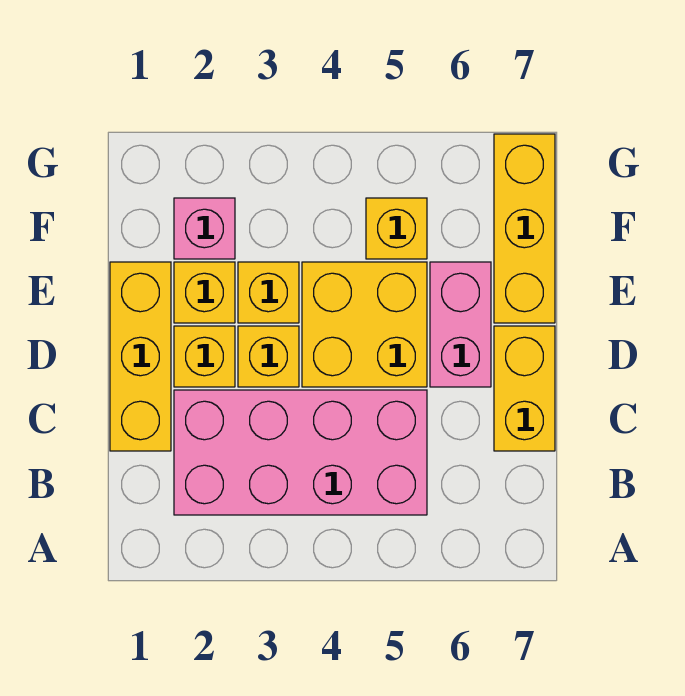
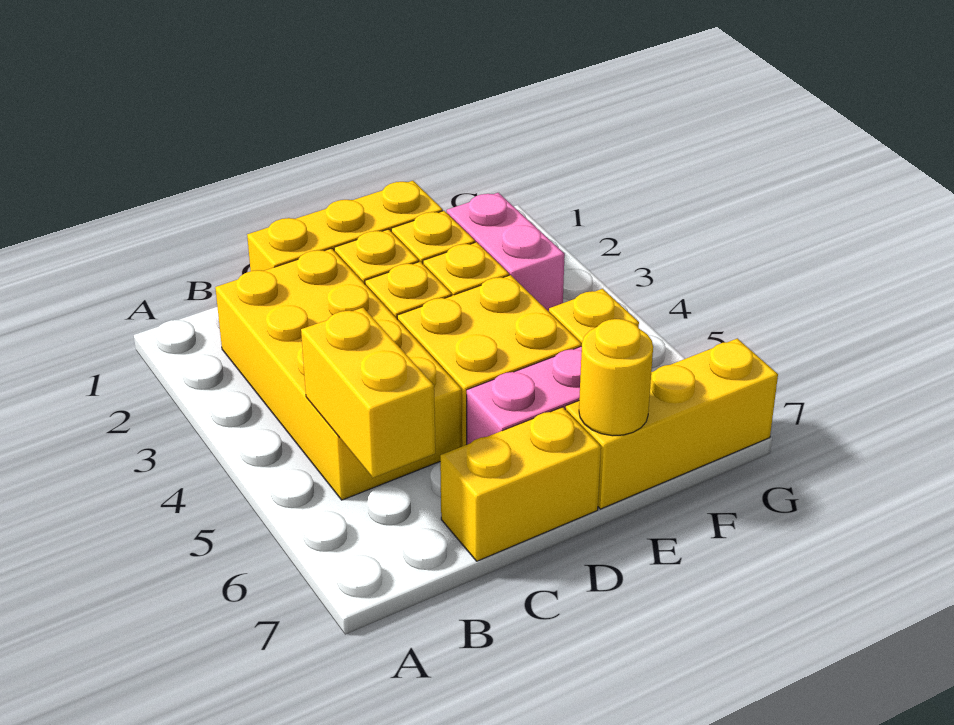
pink brick B2:C5 level 1 -> yellow brick B2:C5 level 1
none -> yellow brick B5:B6 level 2
none -> yellow round brick E7 level 2
pink brick F2 level 1 -> pink brick F2:F3 level 1

